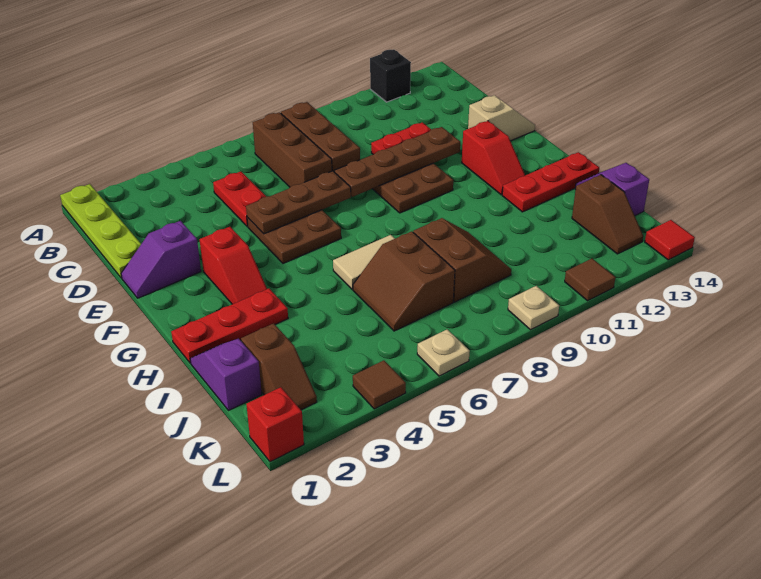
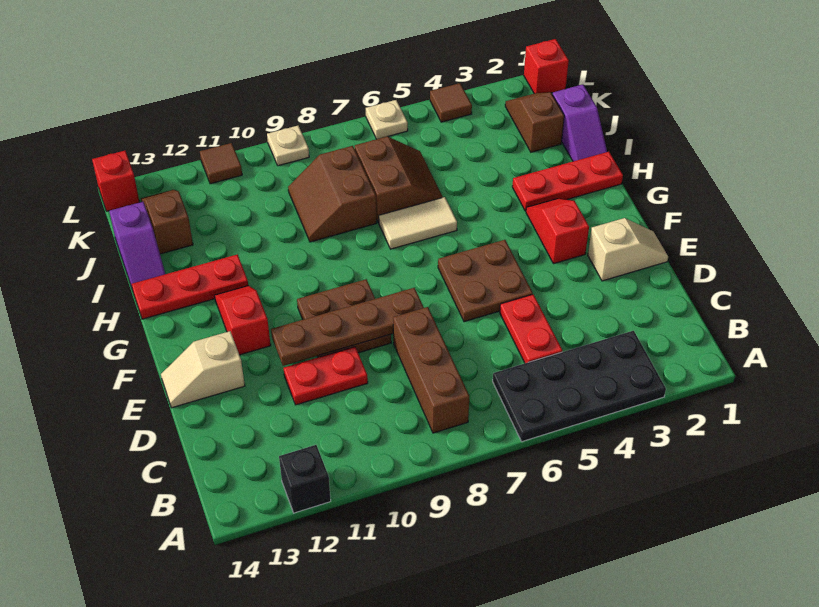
lime plate A1:D1 level 1 -> none
none -> black plate A3:B6 level 1
brown brick B7:D7 level 1 -> none
purple slope E1:E2 level 1 top 2 -> tan slope E1:E2 level 1 top 2
brown plate E5:E7 level 2 -> none
red tile L14 level 1 -> red brick L14 level 1

